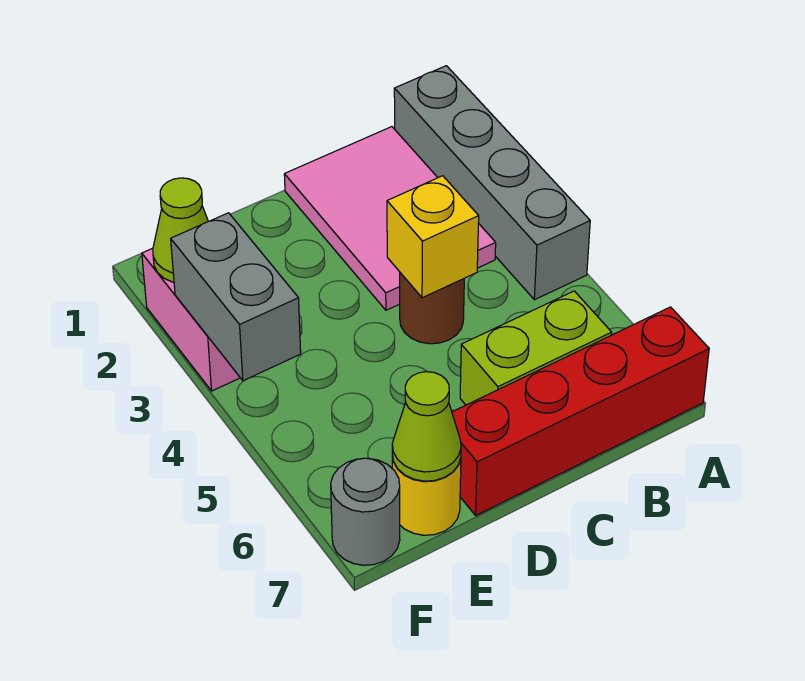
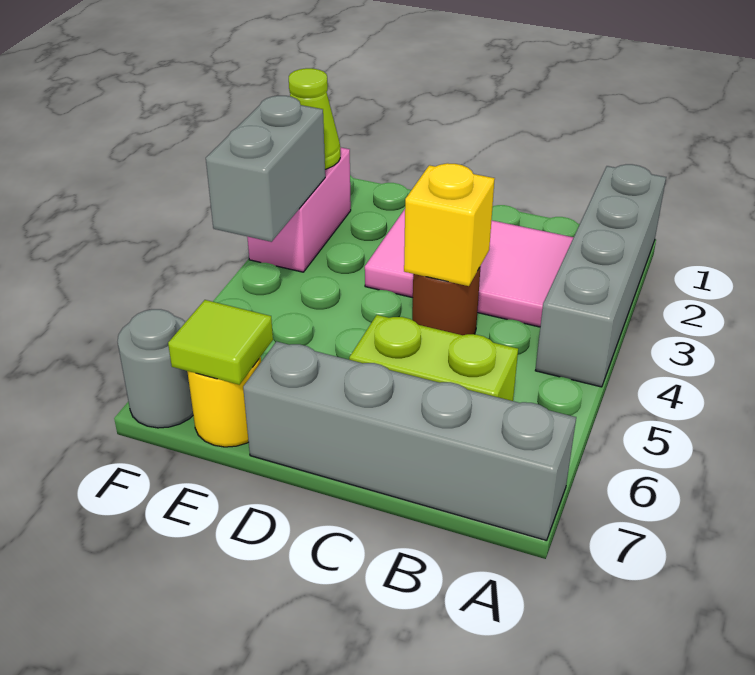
red brick A7:D7 level 1 -> grey brick A7:D7 level 1
pink tile B1:C3 level 1 -> pink tile B2:D3 level 1
lime cone E7 level 2 -> lime tile E7 level 2

